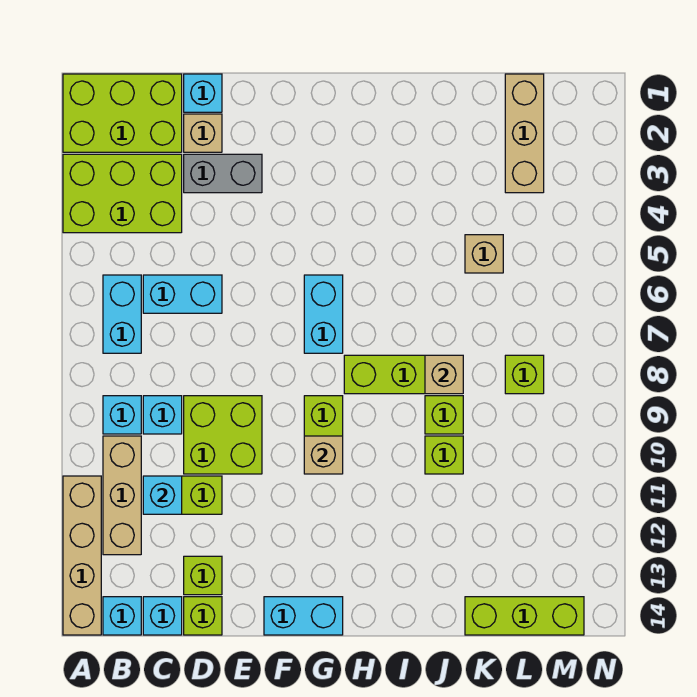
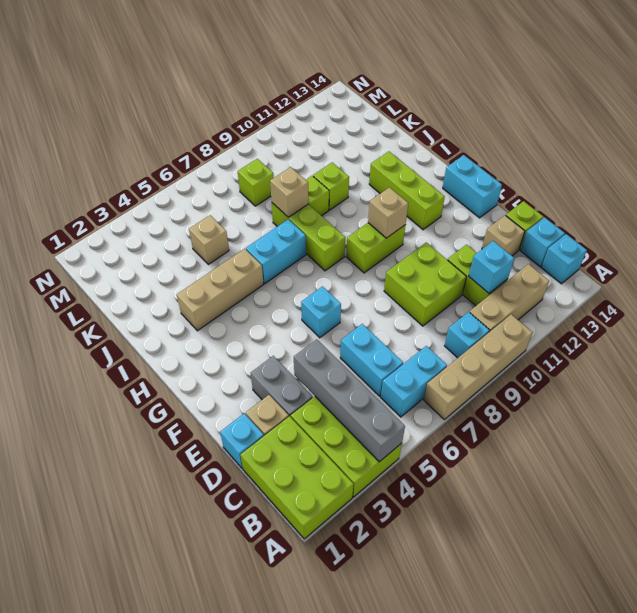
none -> grey brick A4:D4 level 2
tan brick A11:A14 level 1 -> tan brick A7:A10 level 1
cyan brick C9 level 1 -> cyan brick F6 level 1
lime brick D13 level 1 -> tan brick D13 level 1
cyan brick G6:G7 level 1 -> cyan brick I6:I7 level 1
lime brick K14:M14 level 1 -> lime brick G12:I12 level 1
tan brick L1:L3 level 1 -> tan brick I3:I5 level 1

